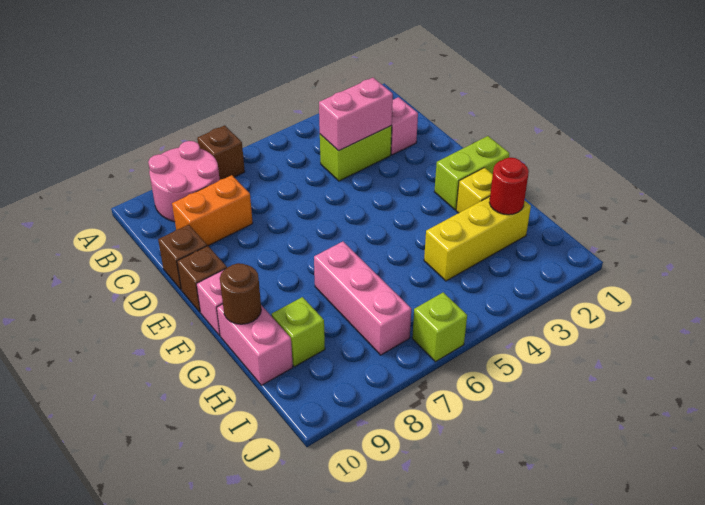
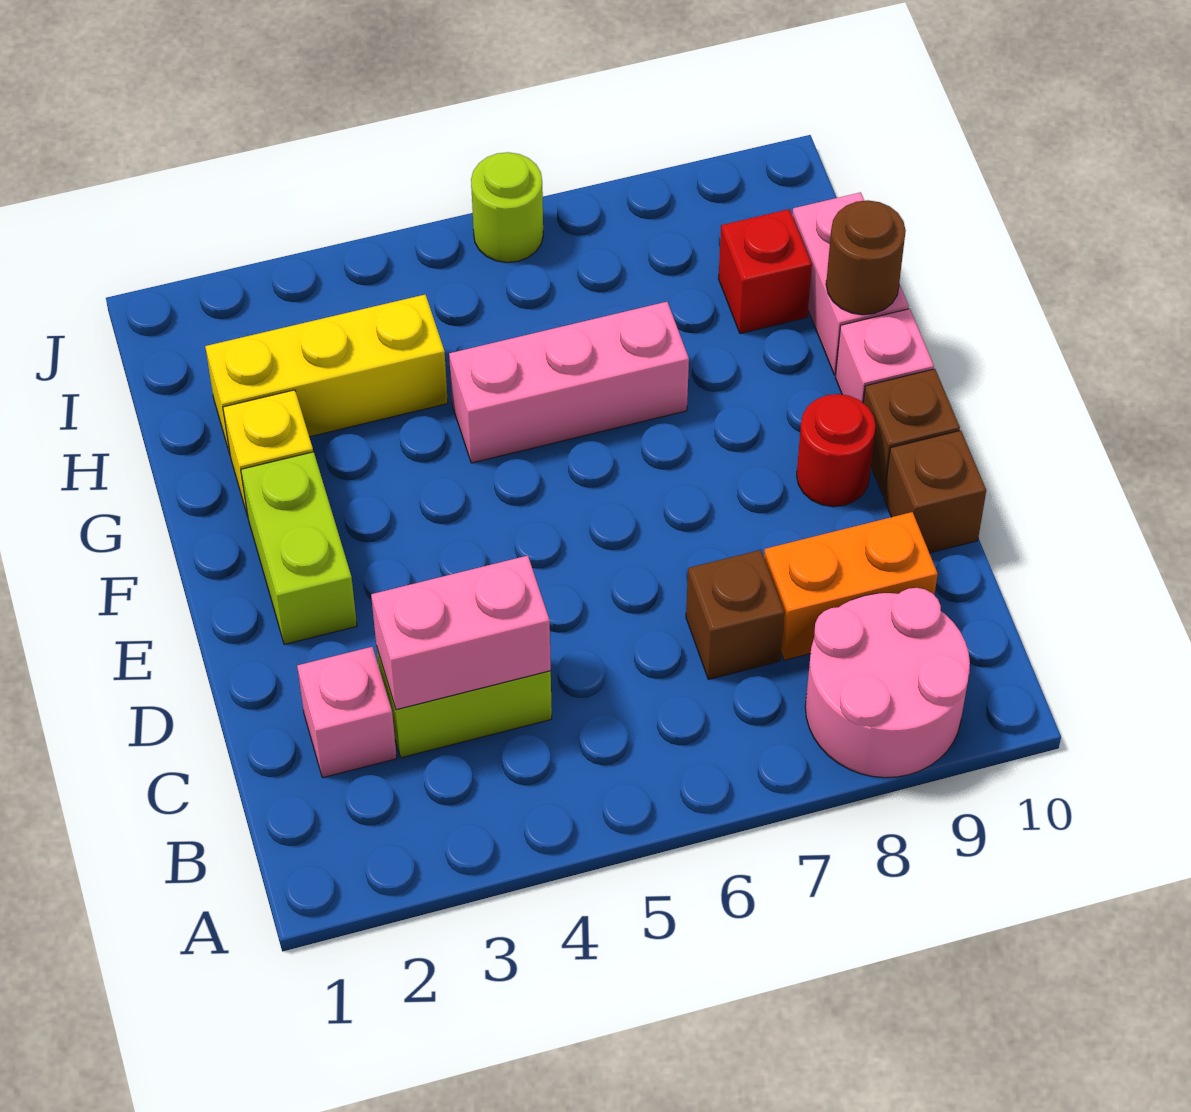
brown brick A7 level 1 -> brown brick C7 level 1
lime brick F1:F2 level 1 -> lime brick E2:F2 level 1
pink brick G7:I7 level 1 -> pink brick G5:G7 level 1
red round brick H2 level 2 -> red round brick E9 level 1
lime brick H9 level 1 -> red brick H9 level 1
lime brick J6 level 1 -> lime round brick J6 level 1

